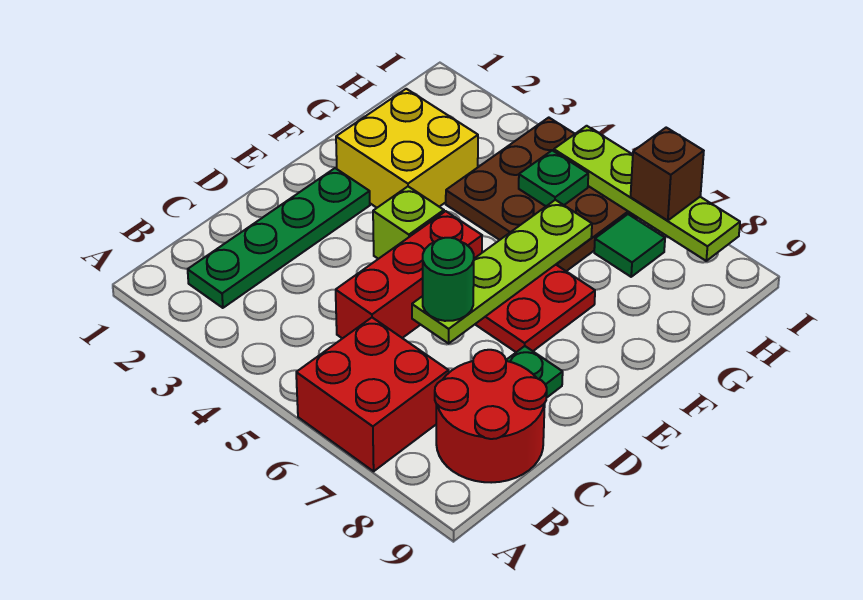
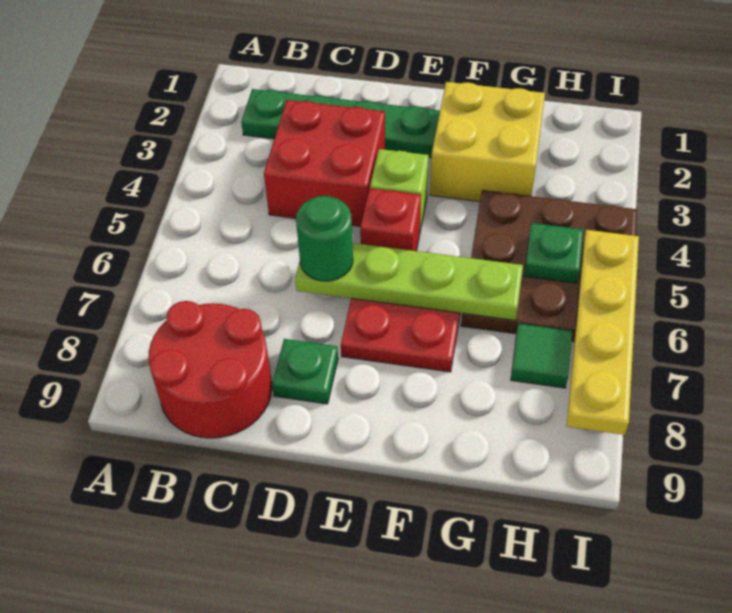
red brick A6:B7 level 1 -> red brick C3:D4 level 1
red brick C5:E5 level 1 -> red brick E5 level 1
lime plate I5:I8 level 2 -> yellow plate I5:I8 level 2
brown brick I7 level 3 -> none

